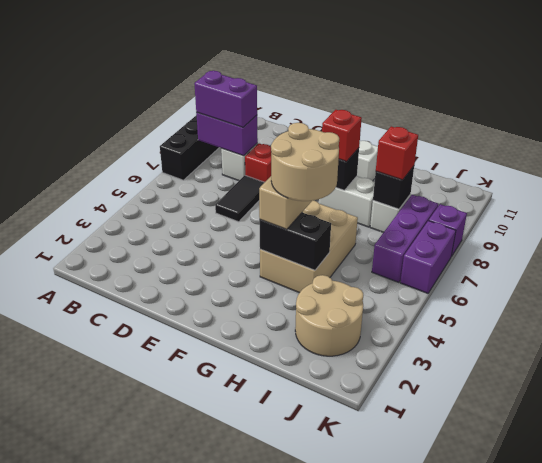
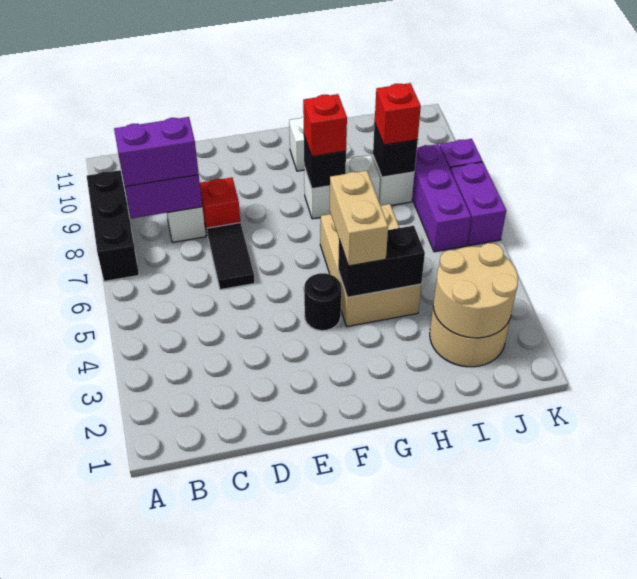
none -> black round brick F4 level 1
tan round brick G4:H5 level 4 -> tan round brick I2:J3 level 2

